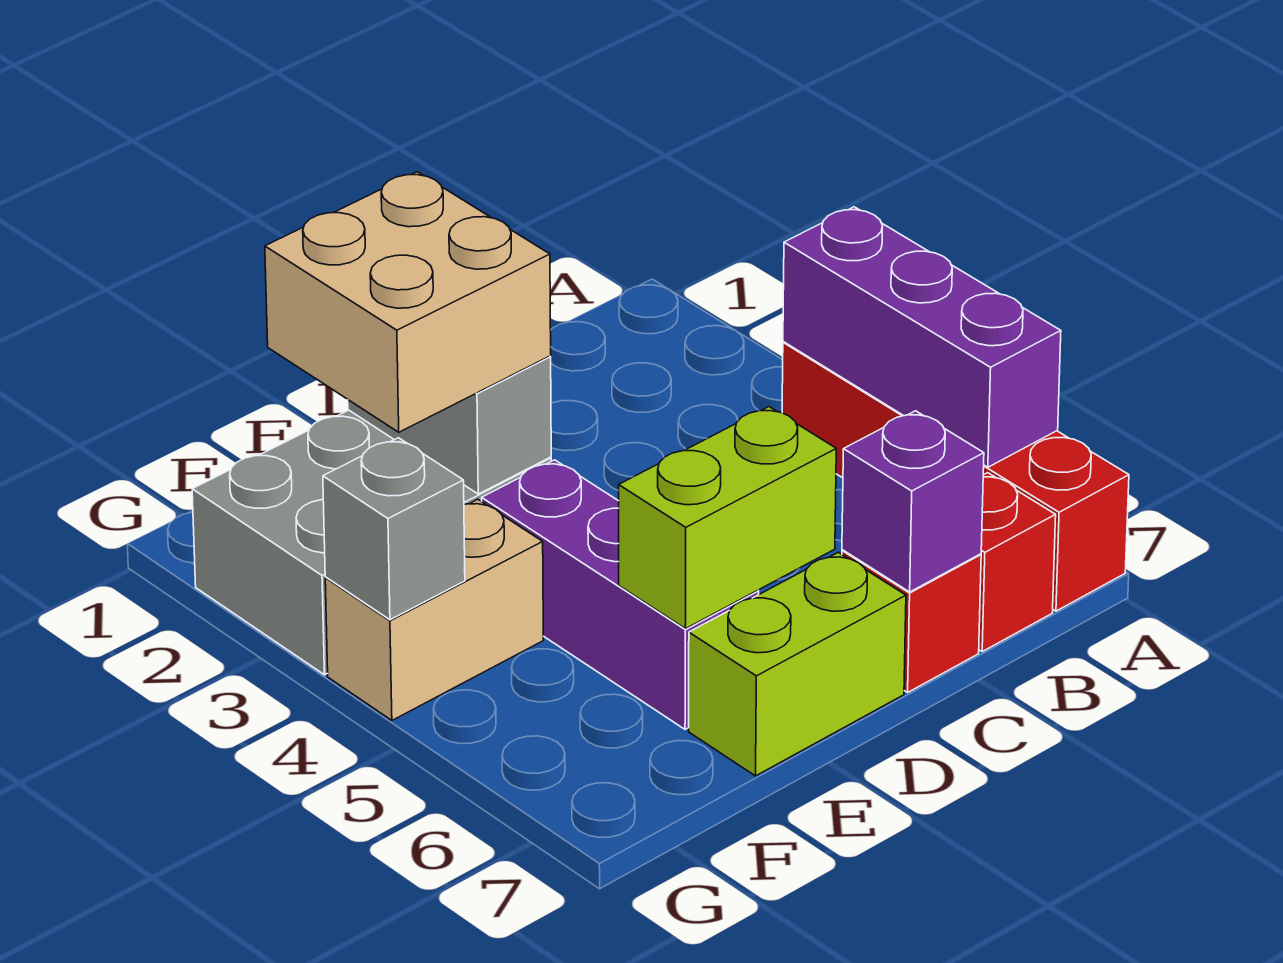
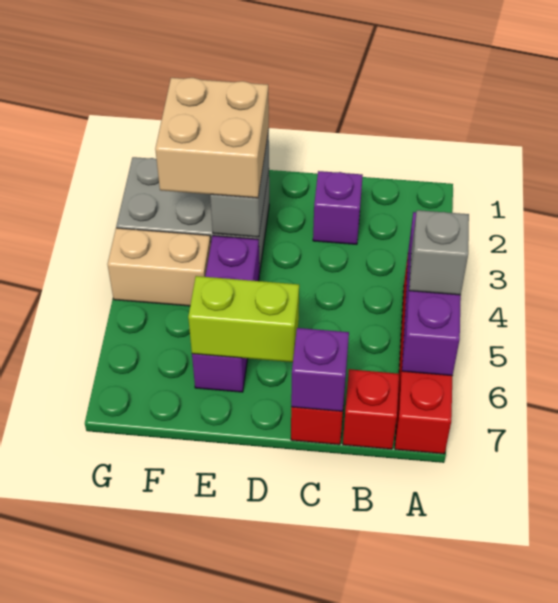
none -> purple brick C2 level 1
lime brick D7:E7 level 1 -> none
grey brick G4 level 2 -> grey brick A5 level 3

